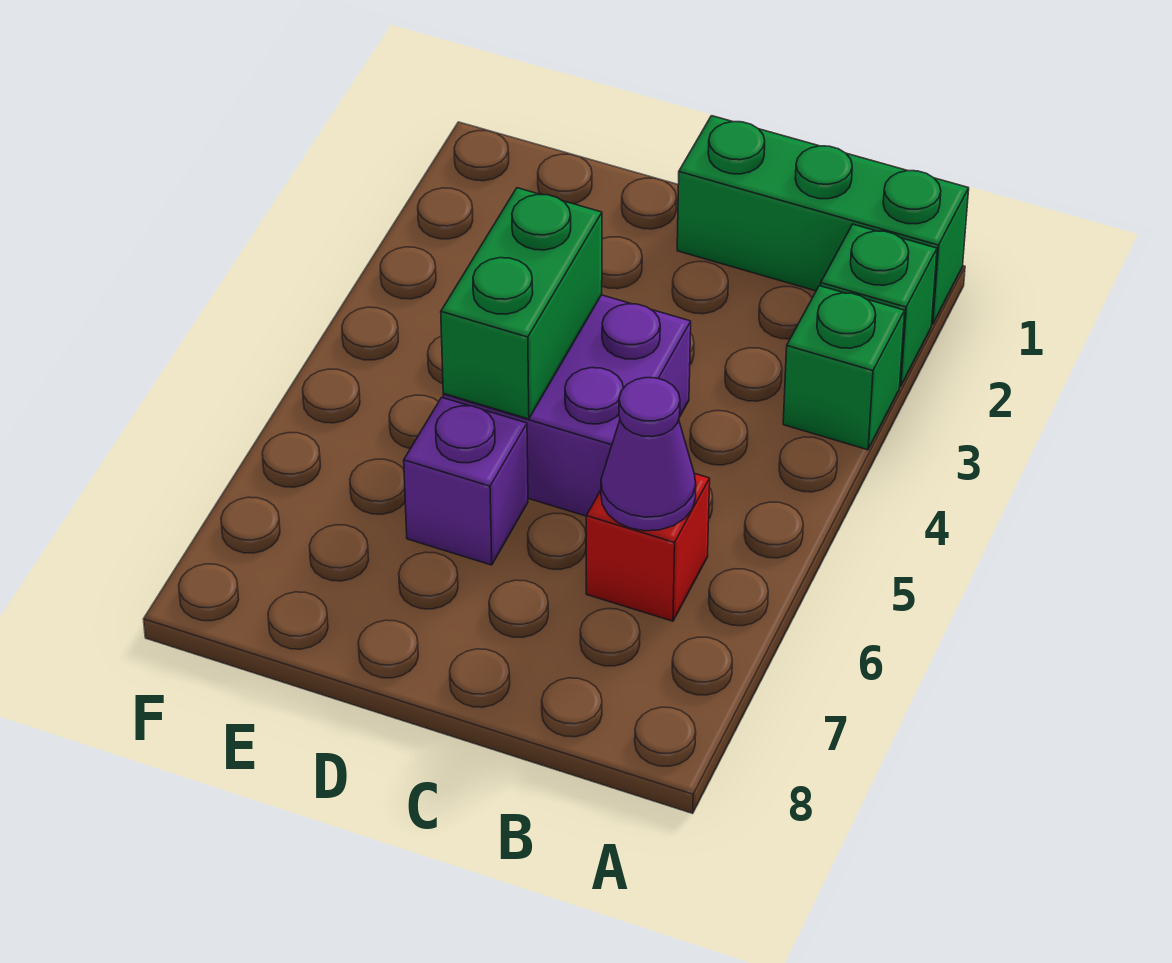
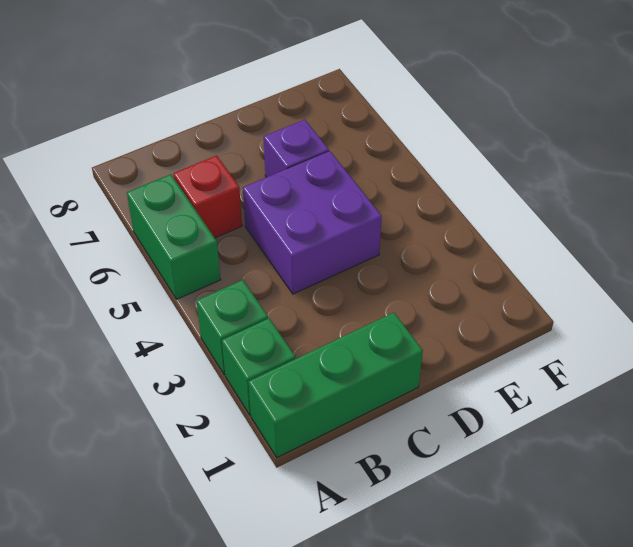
purple cone B6 level 2 -> none
green brick D4:D5 level 2 -> green brick A5:A6 level 1

